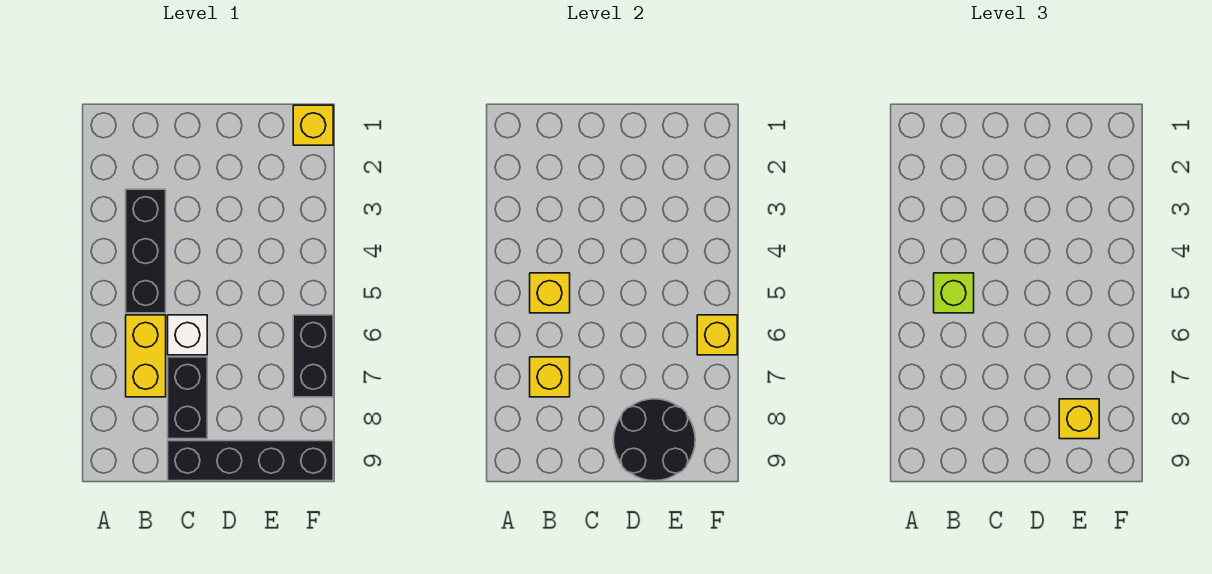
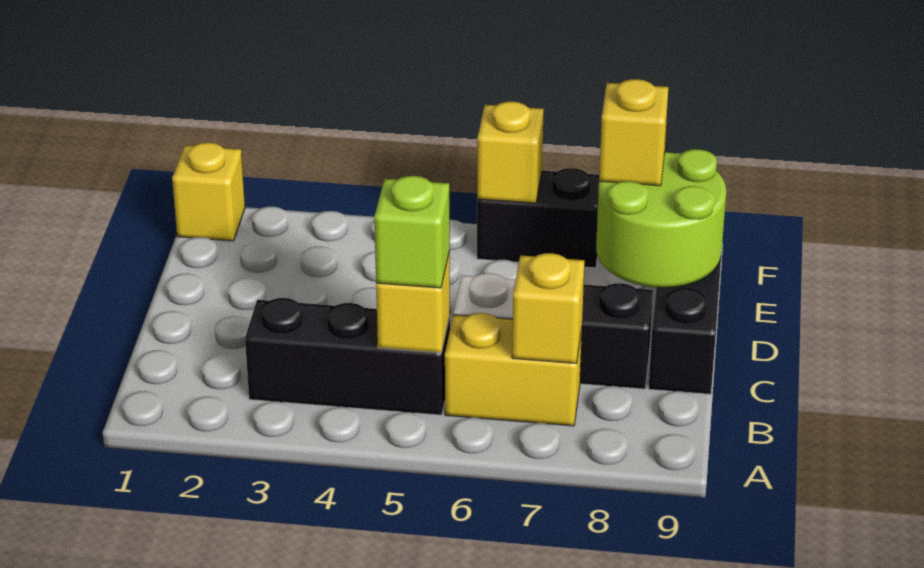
black round brick D8:E9 level 2 -> lime round brick D8:E9 level 2

